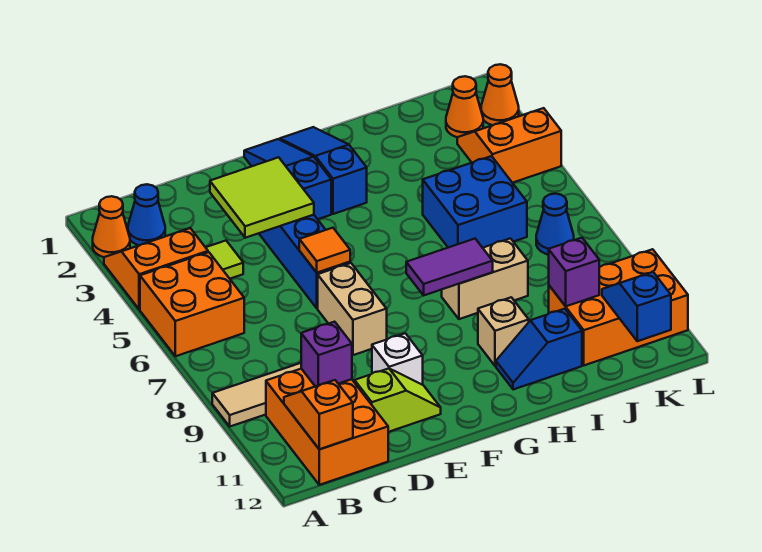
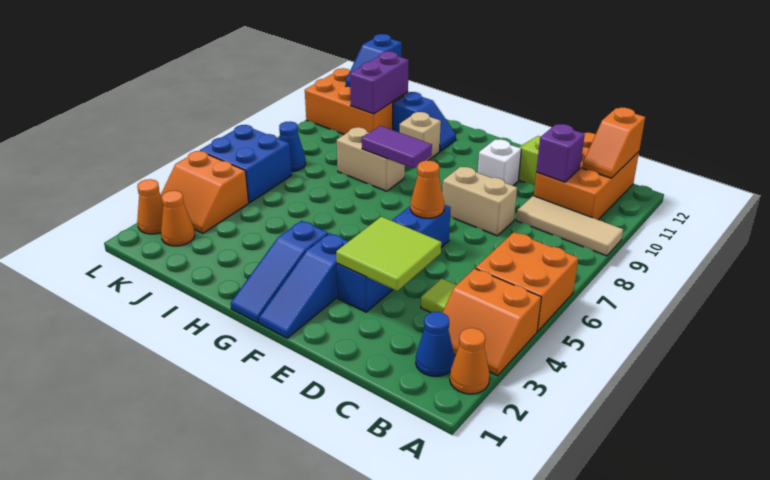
orange tile E6 level 2 -> orange cone E6 level 2
tan brick E7:E8 level 1 -> tan brick D8:E8 level 1
blue brick I5:J6 level 1 -> blue brick K5:L6 level 1
purple brick J10 level 2 -> purple brick J10:J11 level 2

